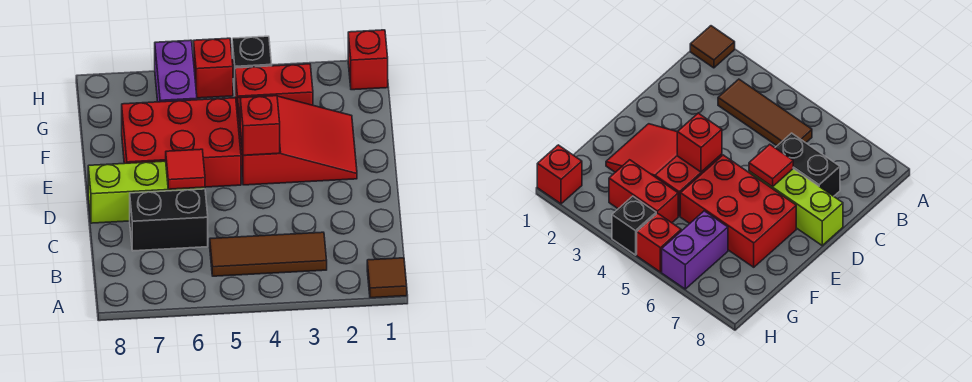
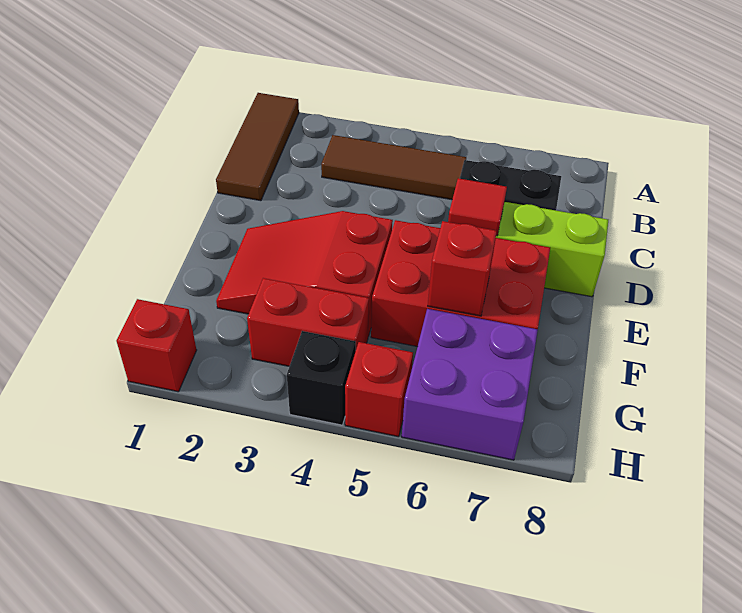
brown tile A1 level 1 -> brown tile A1:C1 level 1
red brick E4 level 2 -> red brick F6 level 2
purple brick G6:H6 level 1 -> purple brick G6:H7 level 1

